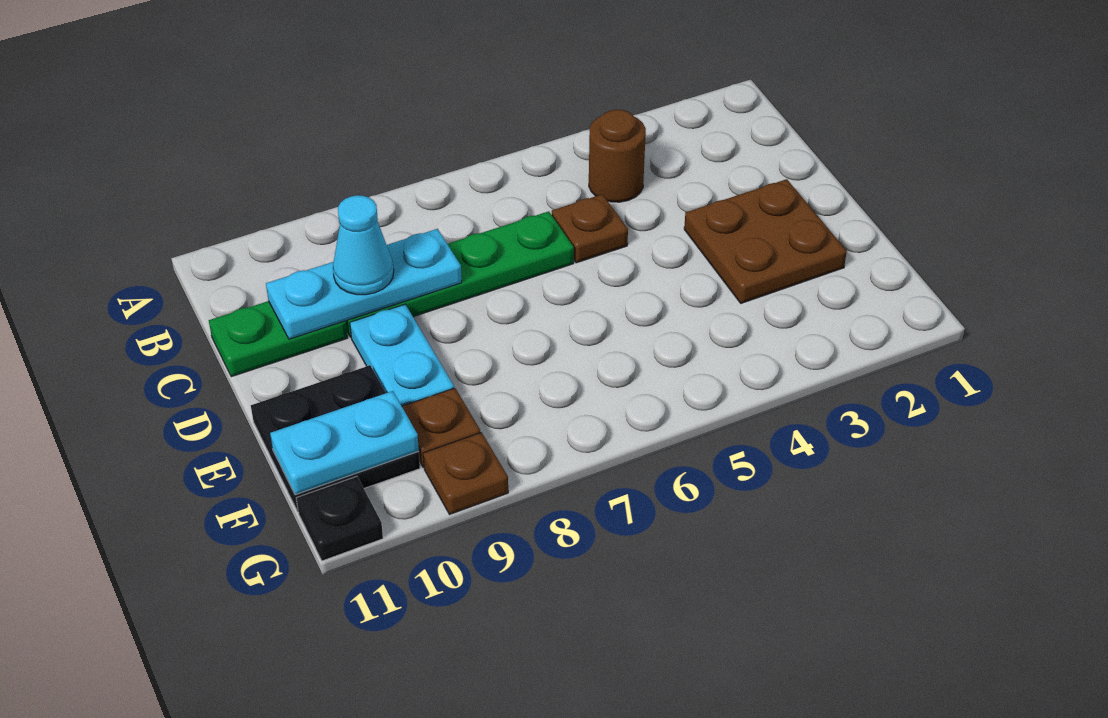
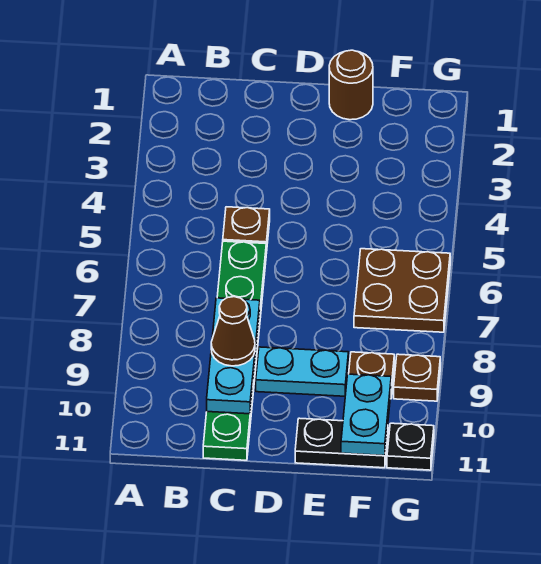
brown round brick B4 level 1 -> brown round brick E1 level 1
cyan cone C9 level 3 -> brown cone C9 level 3
brown plate D2:E3 level 1 -> brown plate F6:G7 level 1
black plate E10:F11 level 1 -> black plate E11:F11 level 1

